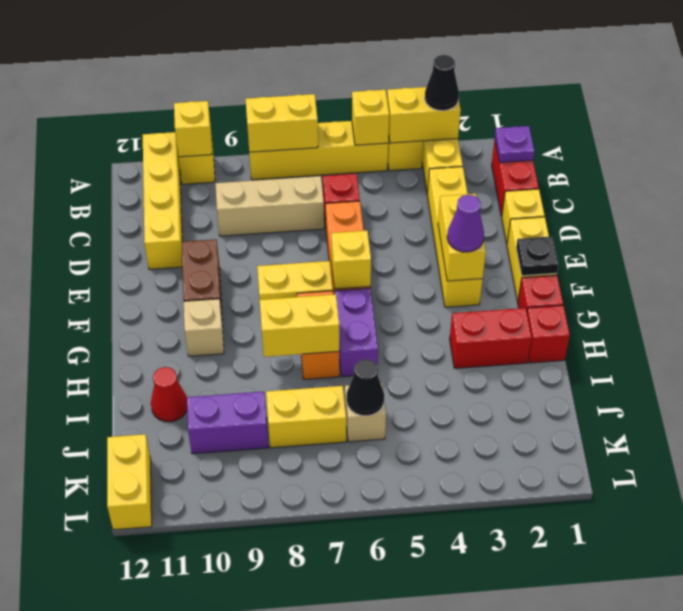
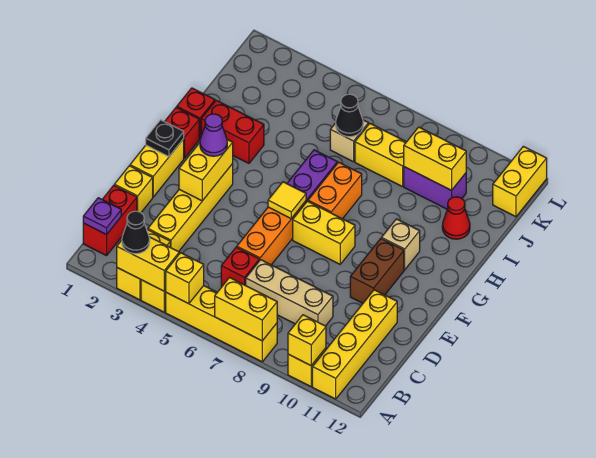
yellow brick F6 level 2 -> yellow tile F6 level 2
yellow brick H7:H8 level 2 -> yellow brick J9:J10 level 2

